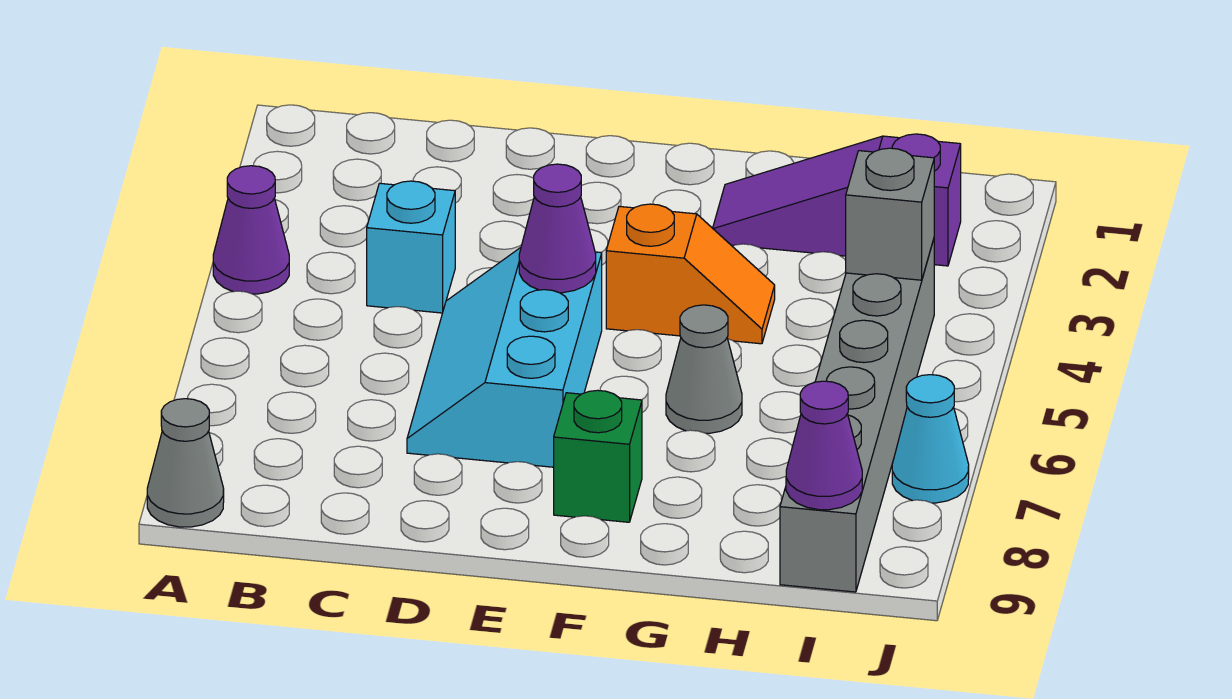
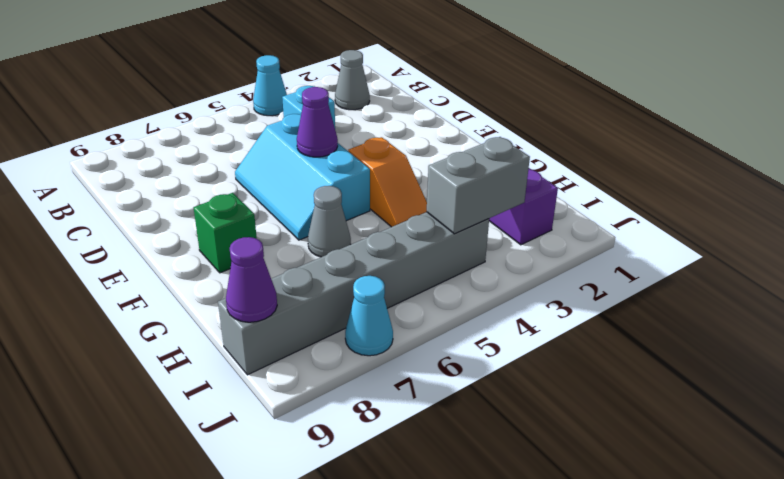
purple cone A4 level 1 -> cyan cone A4 level 1
grey cone A9 level 1 -> grey cone B2 level 1
cyan slope D5:E7 level 1 top E -> cyan slope D5:F6 level 1 top 5
grey brick I4 level 2 -> grey brick I3:I4 level 2

